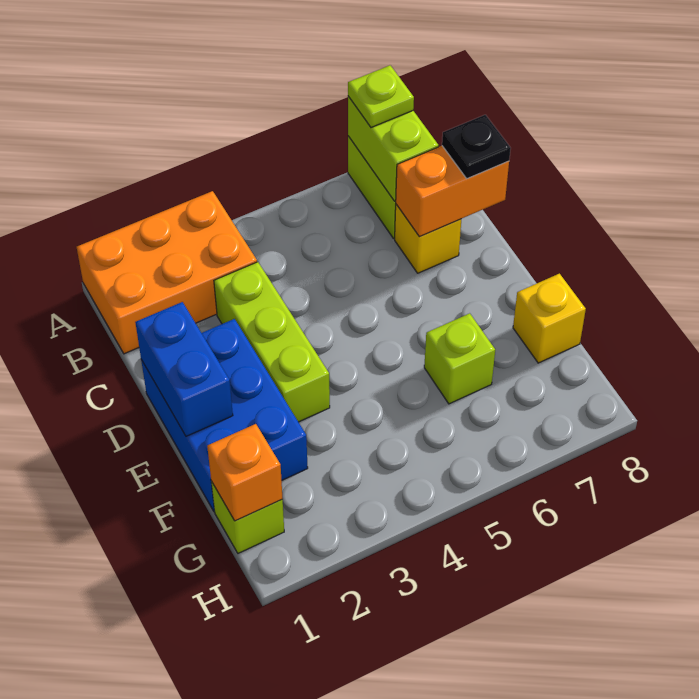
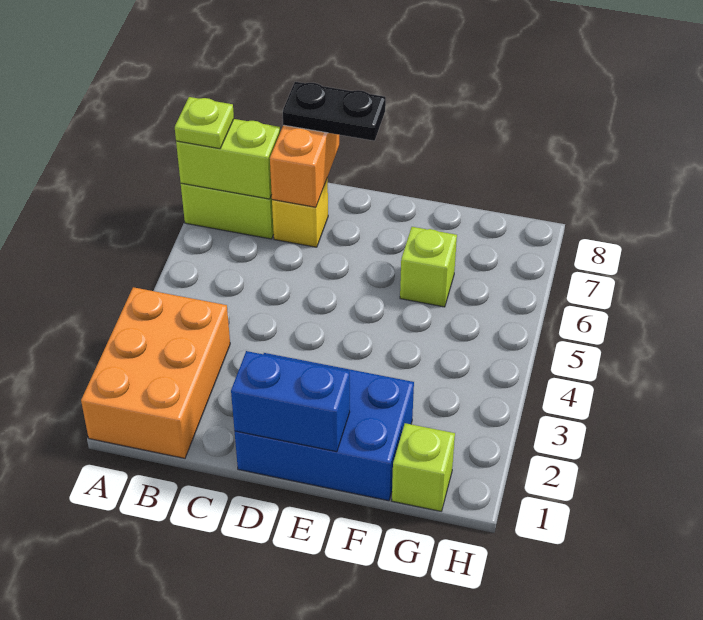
lime brick C3:E3 level 1 -> none
black plate C8 level 3 -> black plate C8:D8 level 3
yellow brick F8 level 1 -> none
orange brick G1 level 2 -> none

